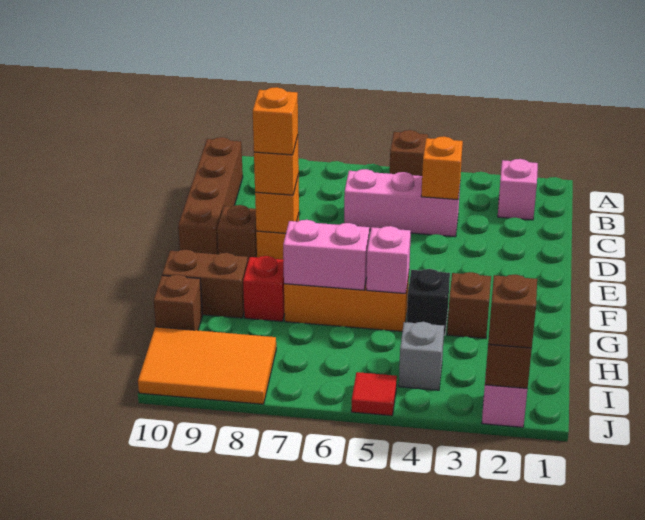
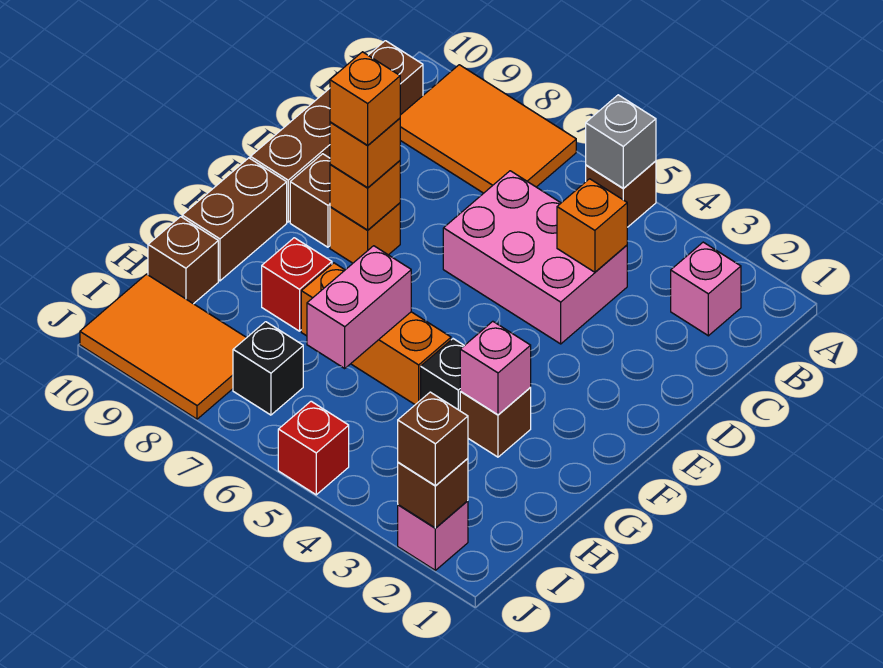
none -> orange tile A7:B9 level 1
pink brick C4:C6 level 1 -> pink brick C4:D6 level 1
pink brick G5 level 2 -> pink brick G3 level 2
pink brick G6:G7 level 2 -> pink brick G6:H6 level 2
brown brick G9:G10 level 1 -> brown brick F10:G10 level 1
grey brick I4 level 1 -> grey brick A5 level 2
none -> black brick I7 level 1
red tile J5 level 1 -> red brick J5 level 1

